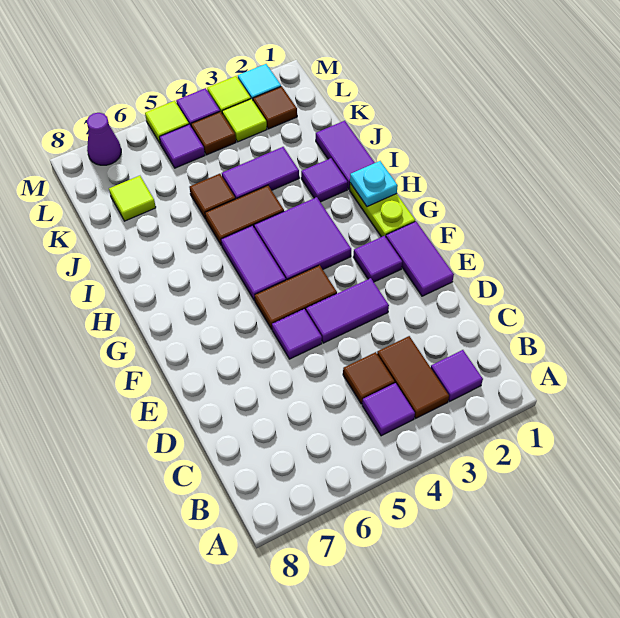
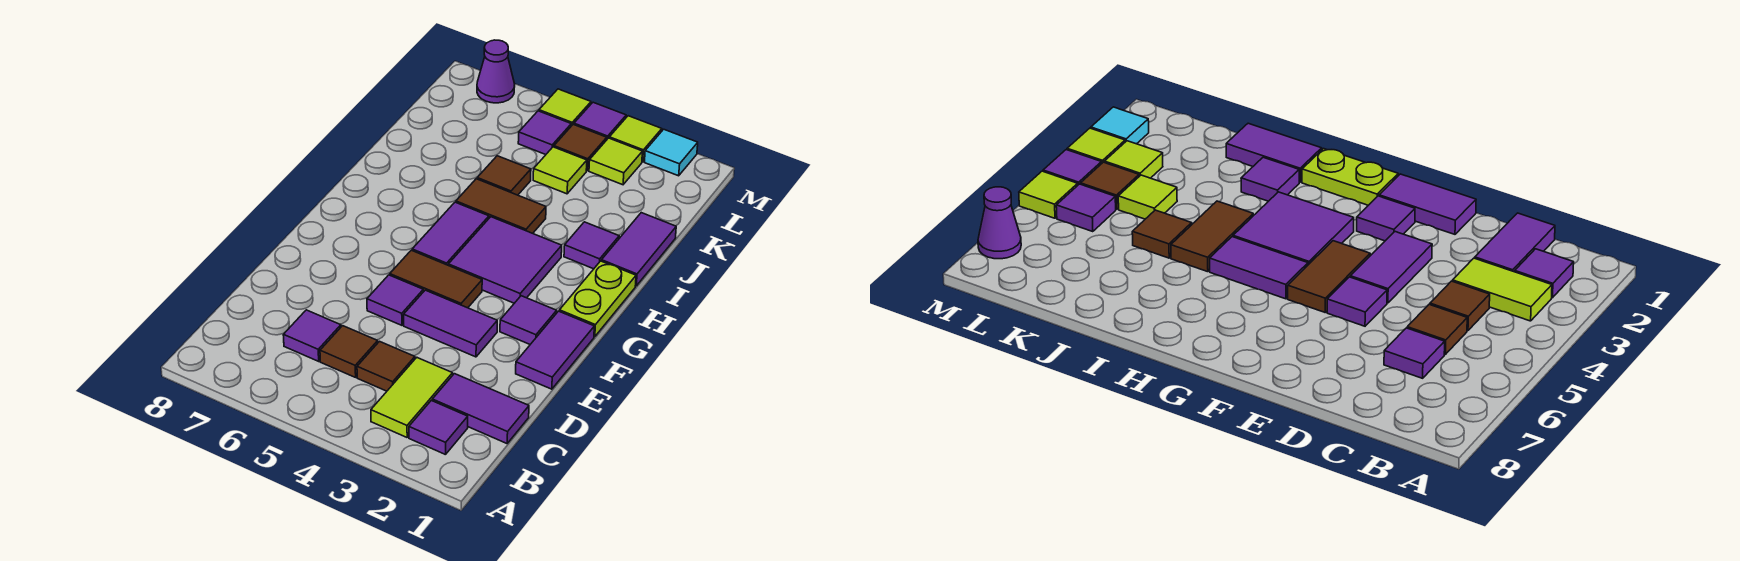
brown tile B3:C3 level 1 -> lime tile B3:C3 level 1
purple tile B4 level 1 -> purple tile C6 level 1
cyan plate H1 level 2 -> none
purple tile J3:J4 level 1 -> purple tile C1:C2 level 1
lime tile K7 level 1 -> lime tile K4 level 1
brown tile L2 level 1 -> brown tile C5 level 1

